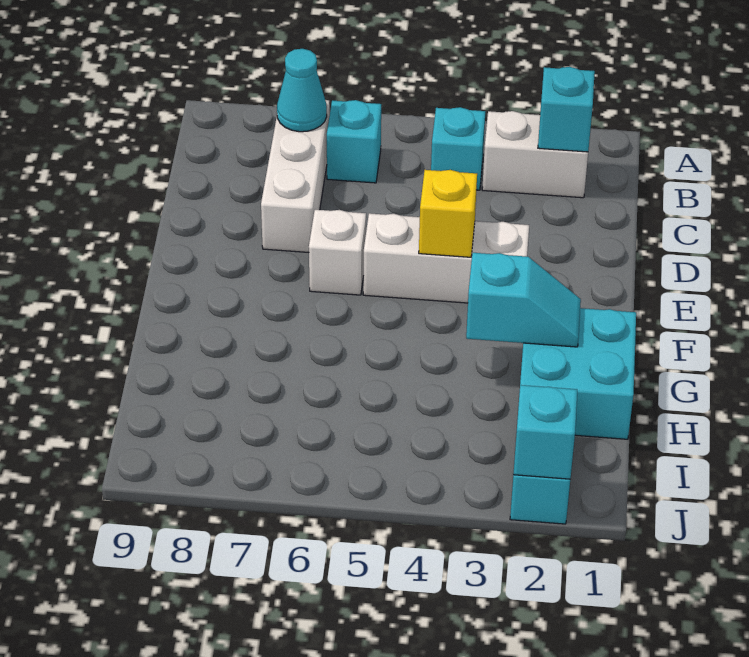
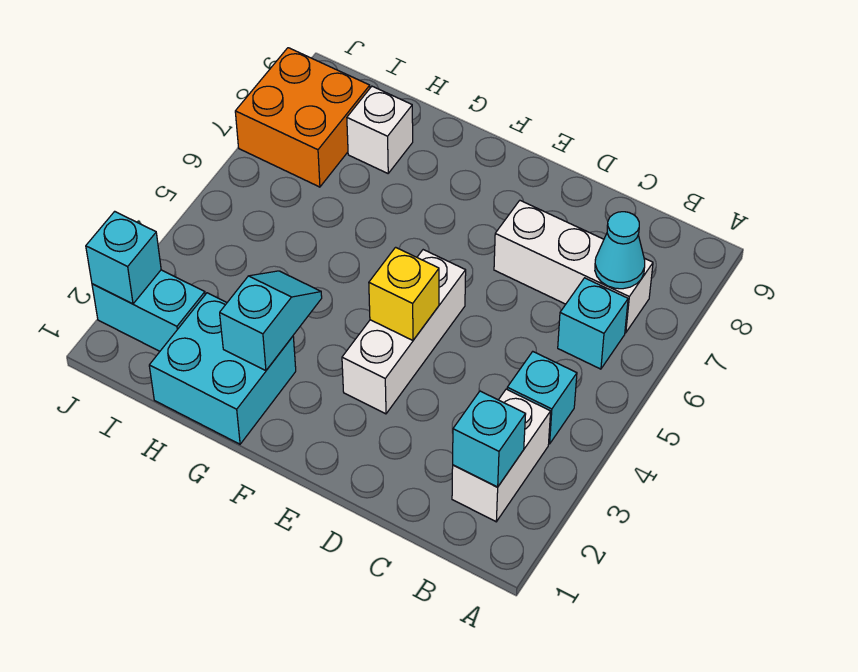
white brick E6 level 1 -> white brick H8 level 1
cyan slope G2:G3 level 2 top 3 -> cyan slope G2:G3 level 2 top 2
none -> orange brick I7:J8 level 1

